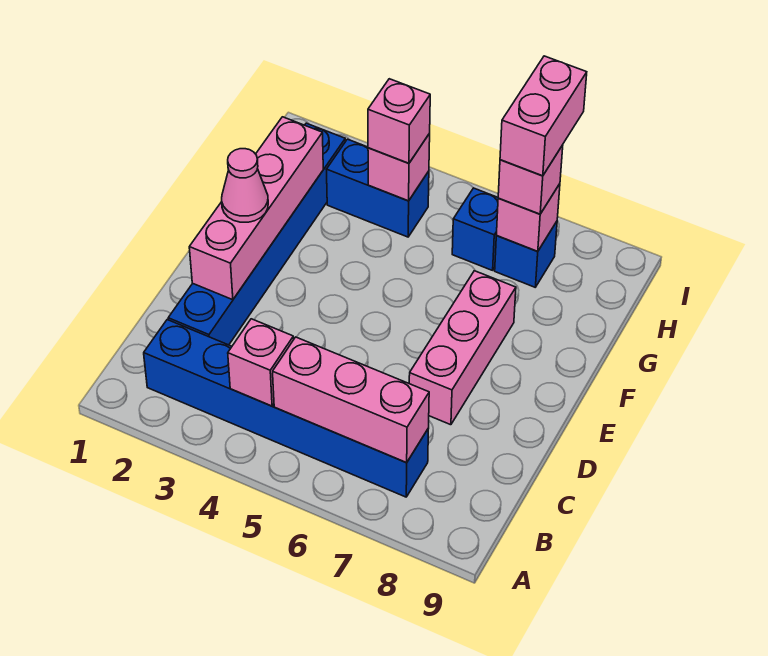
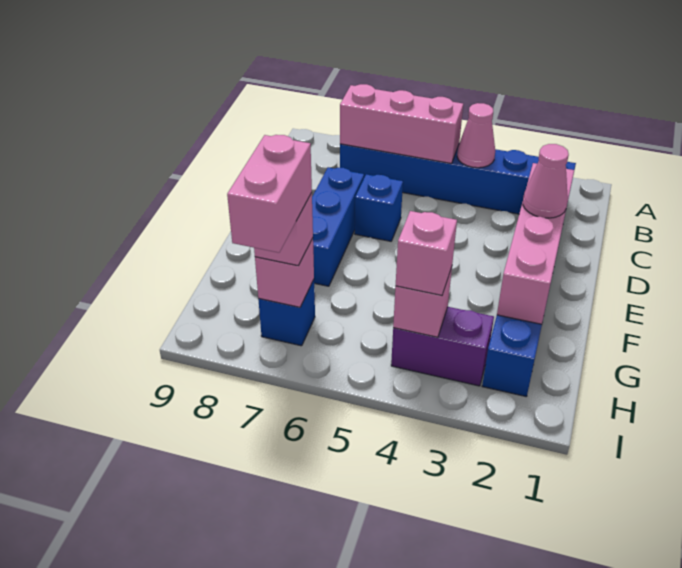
pink brick B4 level 2 -> pink cone B4 level 2
pink brick D7:F7 level 1 -> blue brick D7:F7 level 1
blue brick H3:H4 level 1 -> purple brick H3:H4 level 1
blue brick H6 level 1 -> blue brick D6 level 1

